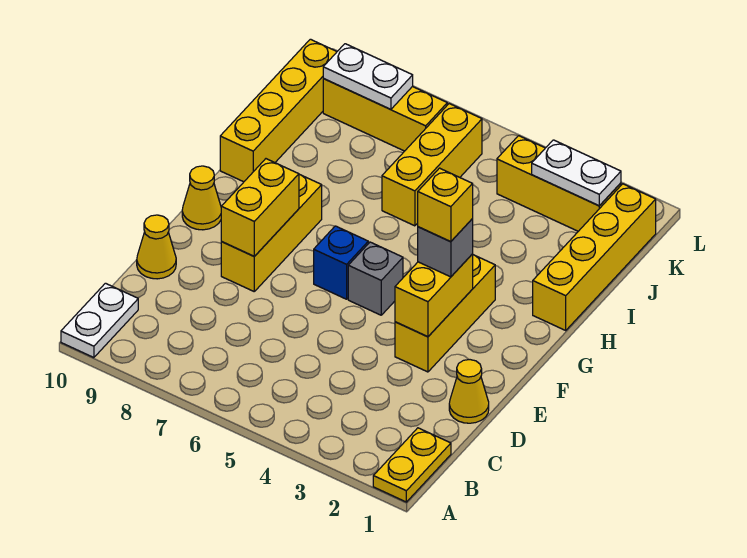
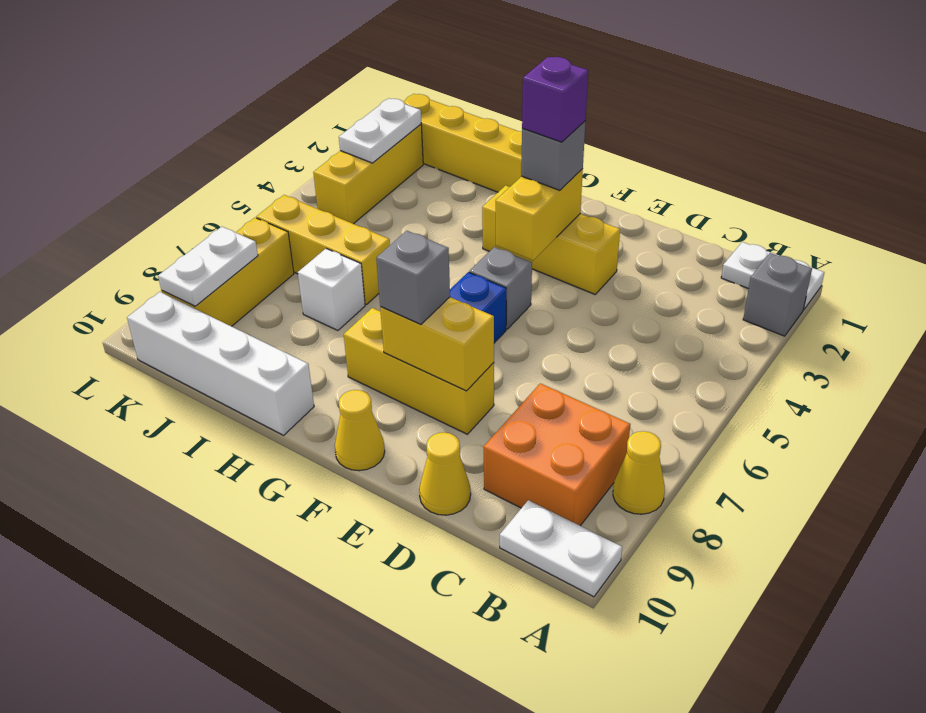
yellow plate A1:B1 level 1 -> white plate A1:B1 level 1
none -> grey brick A2 level 1
none -> orange brick B8:C9 level 1
yellow cone D1 level 1 -> yellow cone A8 level 1
yellow brick E3:F3 level 2 -> yellow brick F3:F4 level 2
yellow brick F3 level 4 -> purple brick F3 level 4
none -> grey brick F8 level 3
yellow brick H10:K10 level 1 -> white brick H10:K10 level 1
none -> white brick I7 level 1

